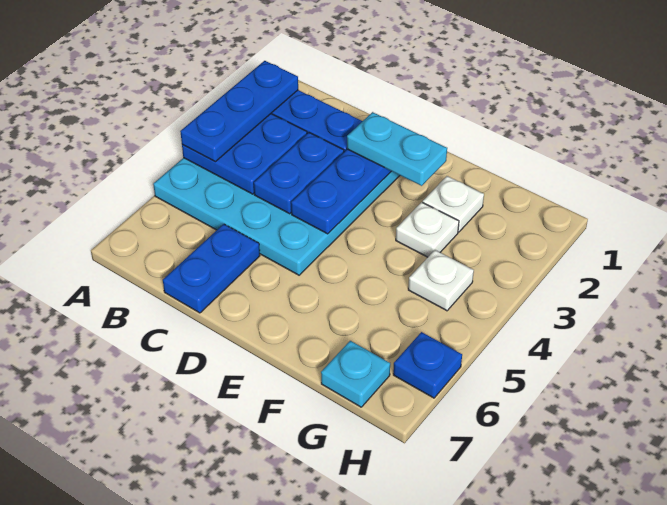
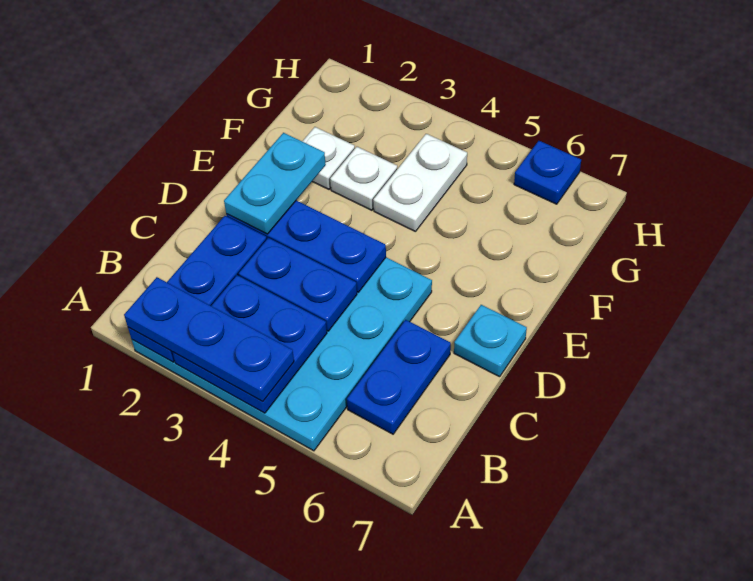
blue plate C6:C7 level 1 -> blue plate B6:C6 level 1
white plate G4 level 1 -> white plate F4:G4 level 1
cyan plate G7 level 1 -> cyan plate D7 level 1

